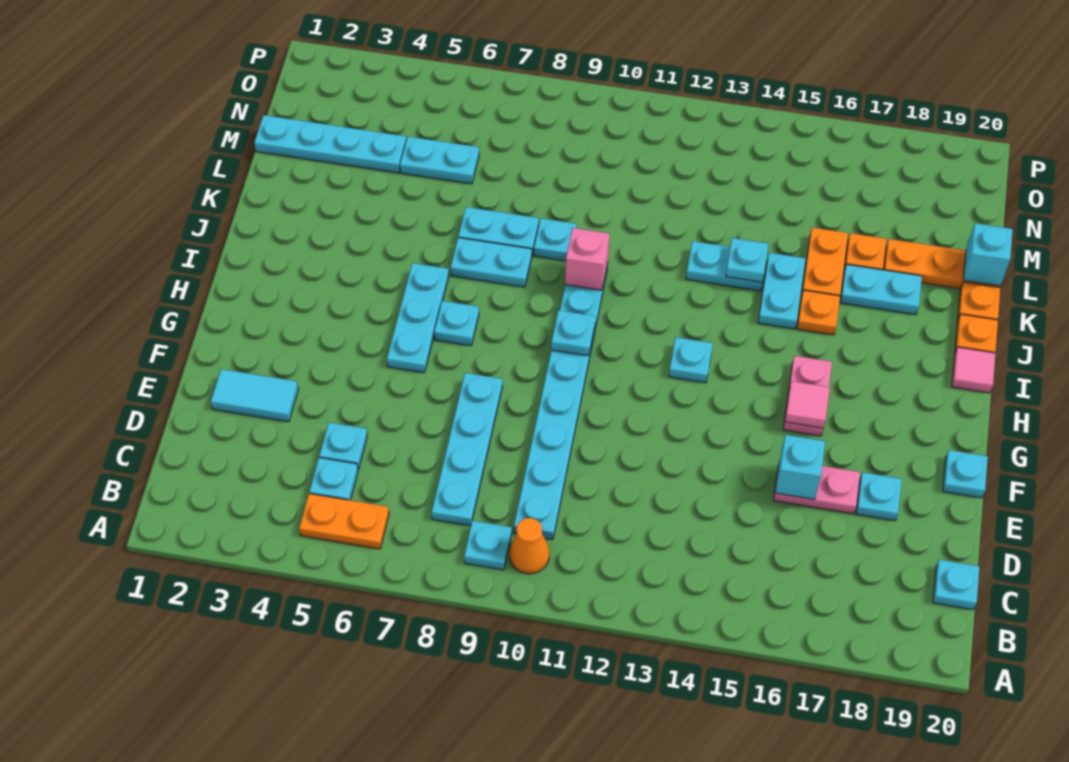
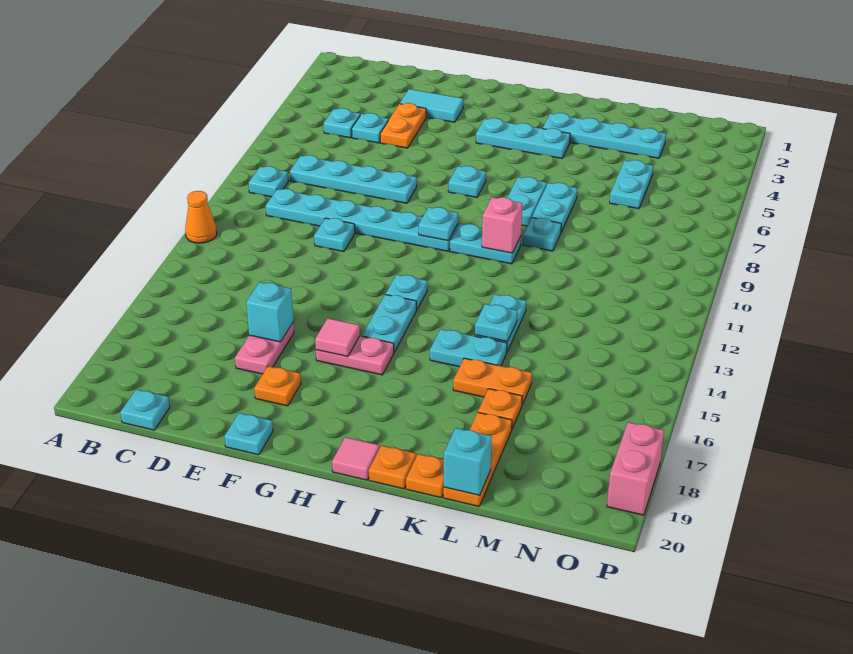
orange plate B5:B6 level 1 -> orange plate E4:E5 level 1
orange cone B10 level 1 -> orange cone A12 level 1
cyan tile E2:E3 level 1 -> cyan tile E3:F3 level 1
cyan plate E18 level 1 -> cyan plate E11 level 1
cyan plate G6:I6 level 1 -> cyan plate H4:J4 level 1
orange plate J16 level 1 -> orange plate F18 level 1
cyan plate K17:K18 level 1 -> cyan plate H14:H15 level 1
cyan plate M1:M4 level 1 -> cyan plate J3:M3 level 1
none -> pink brick P18:P19 level 1

